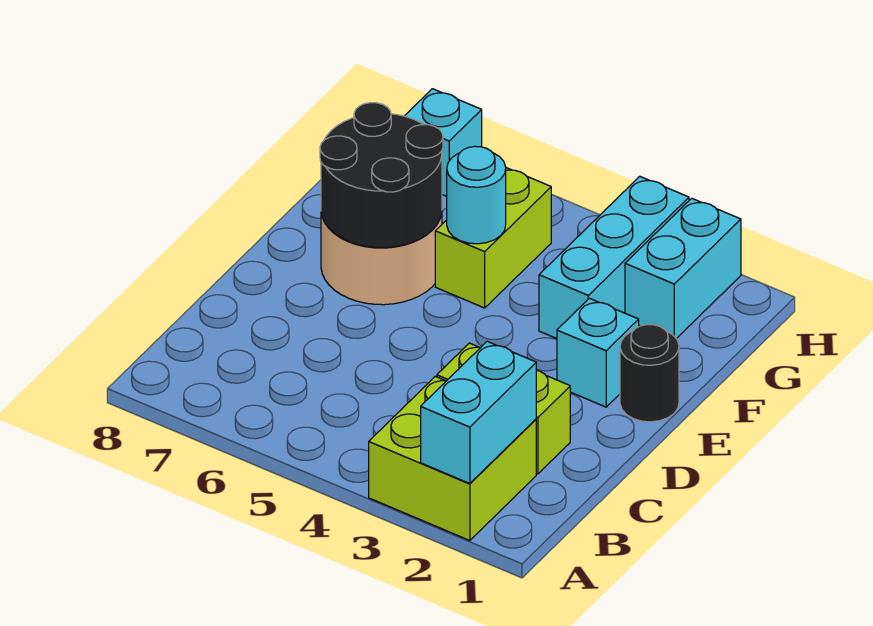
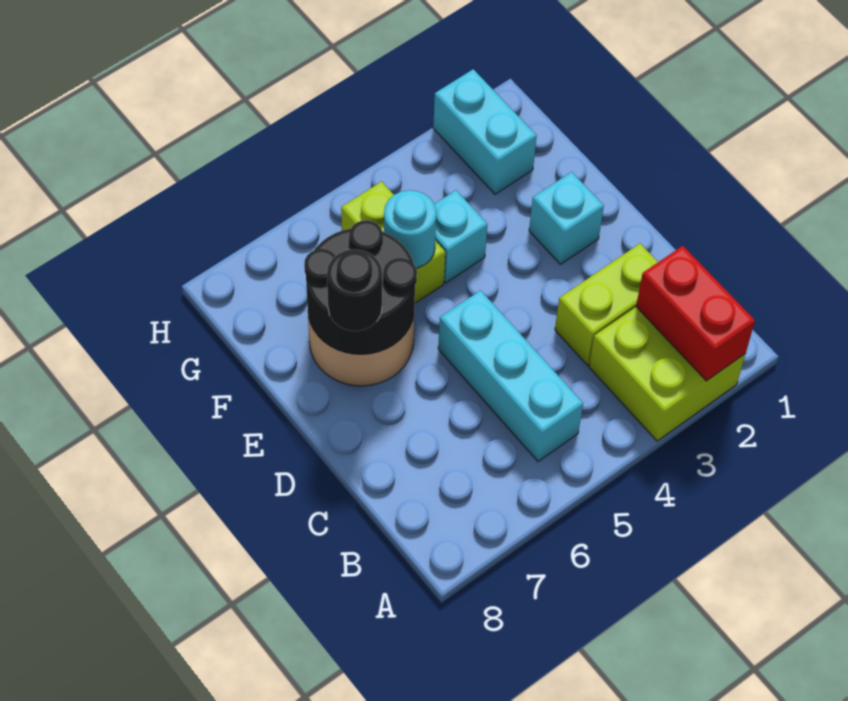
cyan brick A2:B2 level 2 -> red brick A2:B2 level 2
black round brick E1 level 1 -> black round brick E7 level 3
cyan brick F3:H3 level 1 -> cyan brick B5:D5 level 1
cyan brick H7 level 1 -> cyan brick F4 level 1

